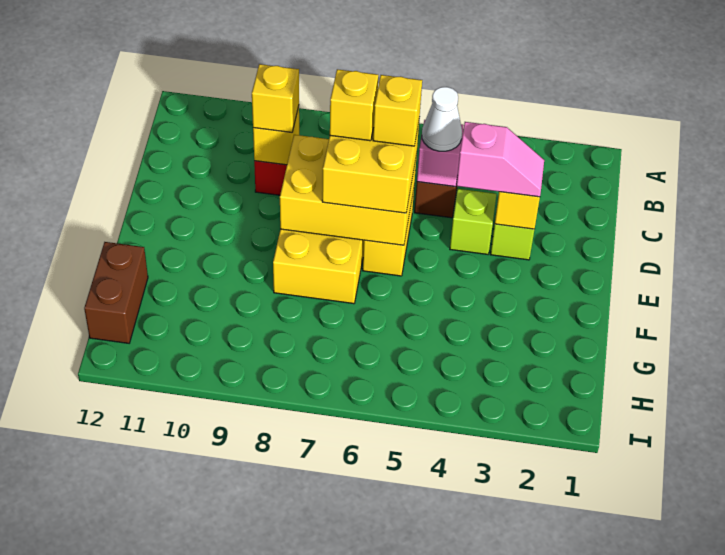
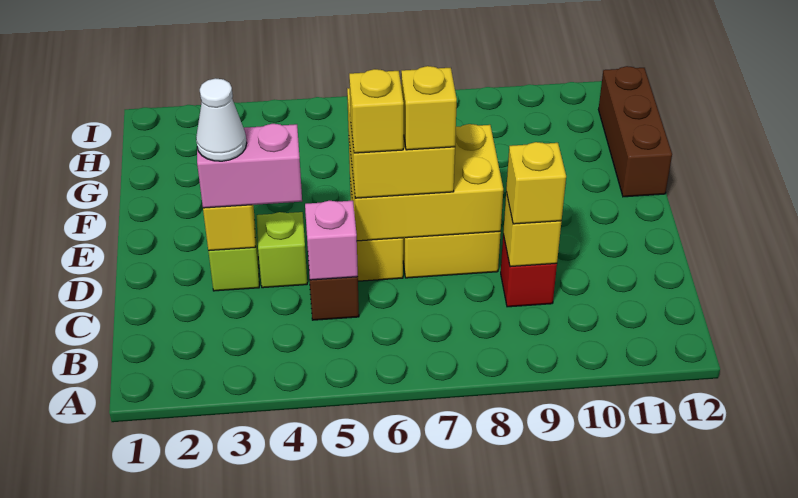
white cone C5 level 3 -> white cone D3 level 4
pink slope D3:D4 level 3 top 4 -> pink brick D3:D4 level 3
brown brick G12:H12 level 1 -> brown brick F12:H12 level 1

